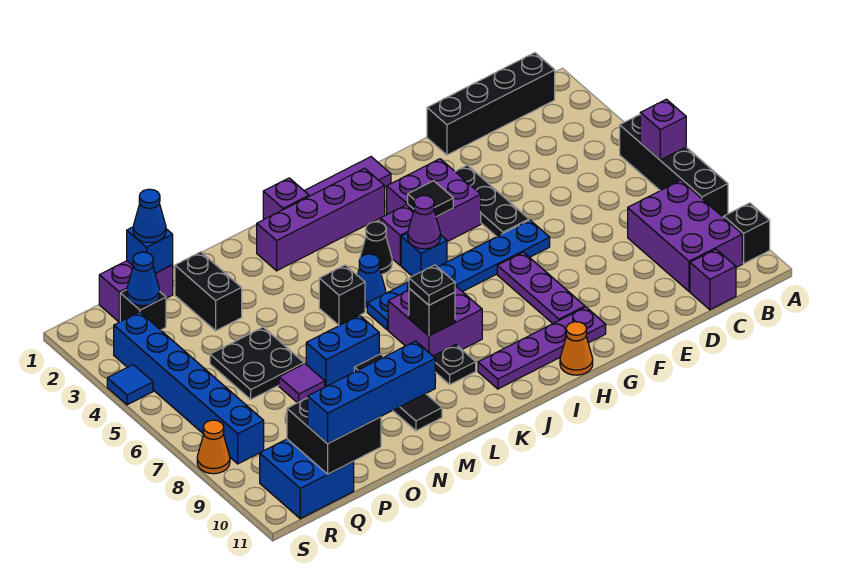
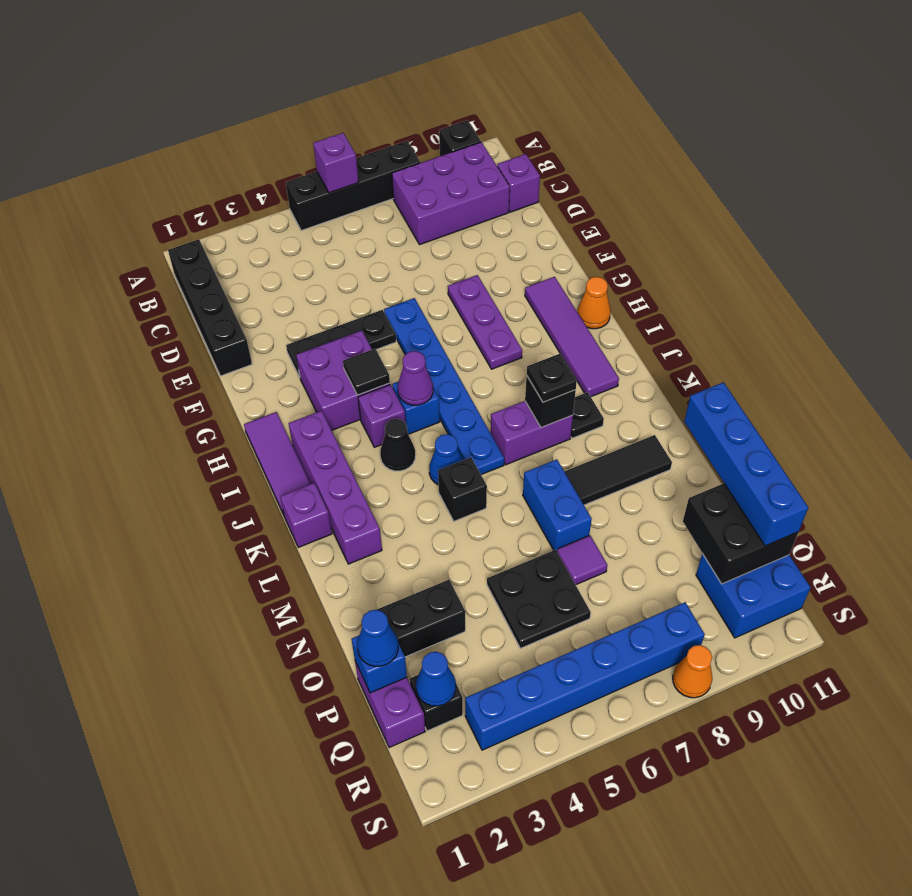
purple plate G7:G9 level 1 -> purple plate F8:H8 level 1
purple plate G10:J10 level 1 -> purple tile G10:J10 level 1
purple brick J7:K8 level 1 -> purple brick K7:K8 level 1
blue tile S4 level 1 -> none

